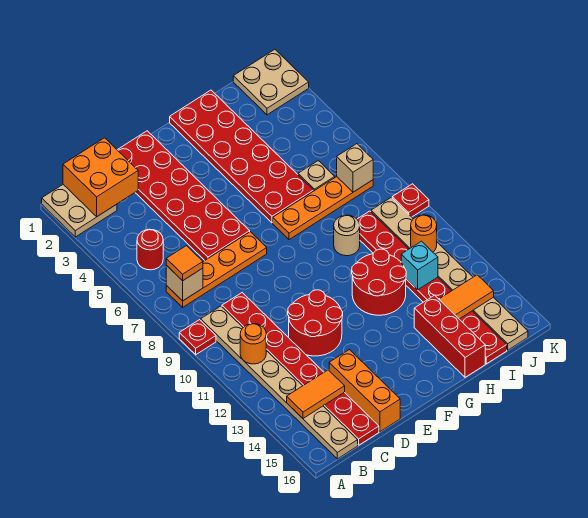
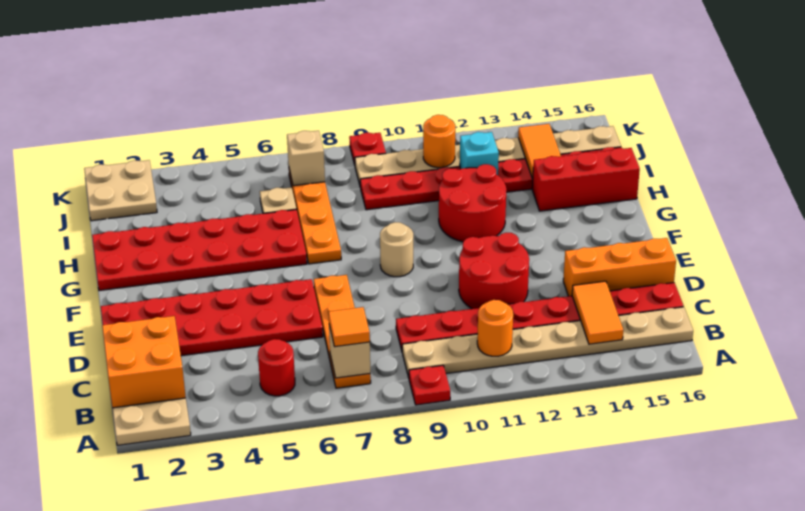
tan round brick H9 level 1 -> tan round brick F9 level 1

